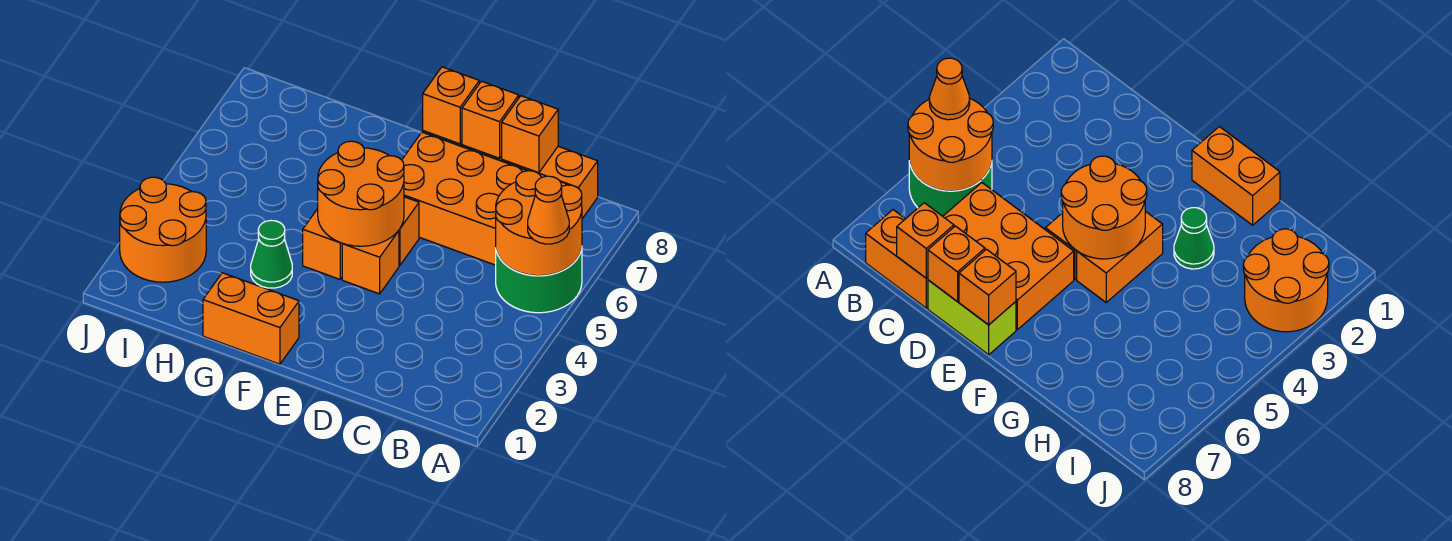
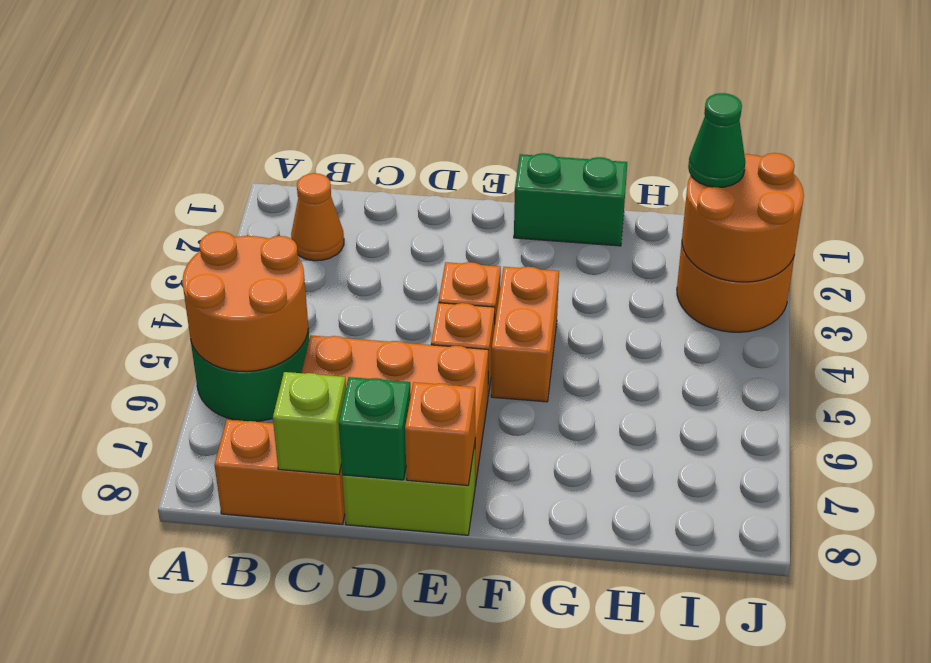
orange cone A5 level 3 -> orange cone B2 level 1
orange brick C8 level 2 -> lime brick C8 level 2
orange brick D8 level 2 -> green brick D8 level 2
orange round brick E4:F5 level 2 -> orange round brick I2:J3 level 2
orange brick F1:G1 level 1 -> green brick F1:G1 level 1
green cone G3 level 1 -> green cone I2 level 3

